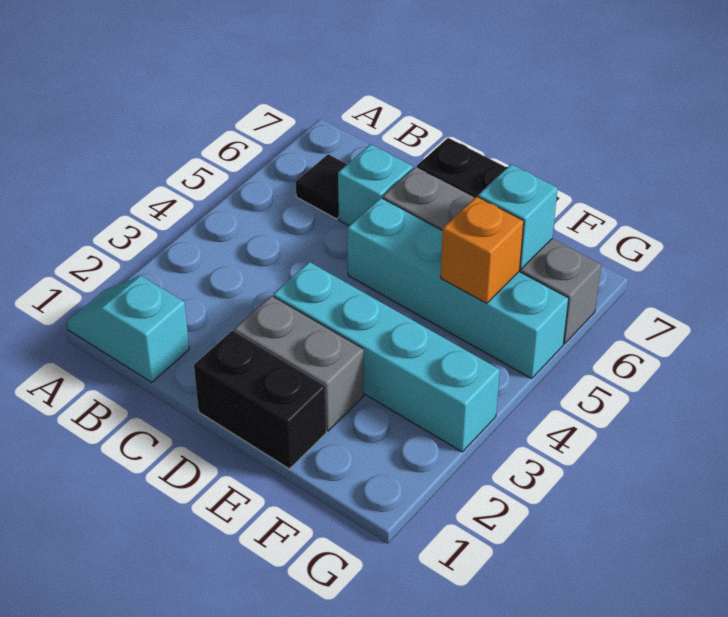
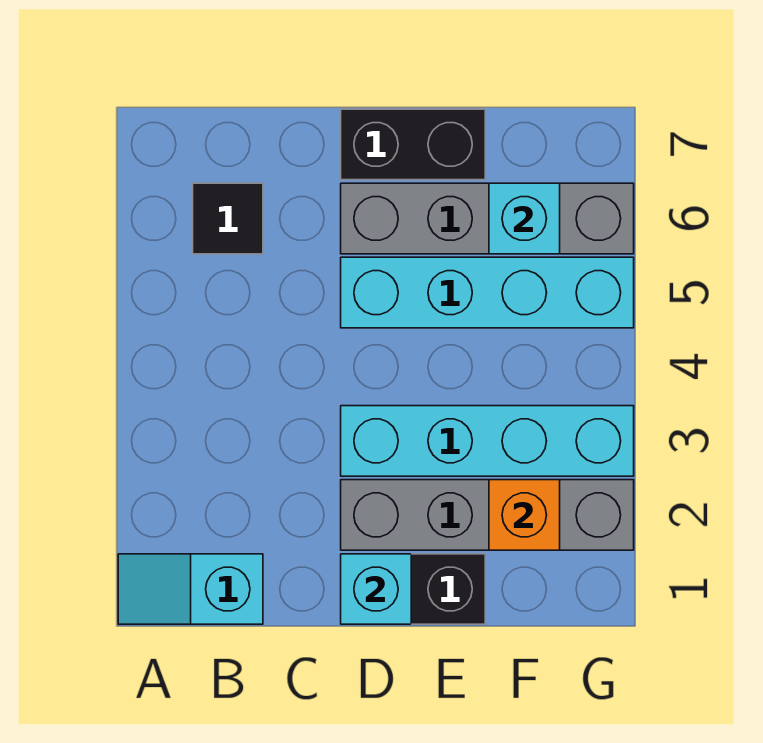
cyan brick C6 level 1 -> cyan brick D1 level 2
grey brick D2:E2 level 1 -> grey brick D2:G2 level 1
orange brick F5 level 2 -> orange brick F2 level 2

